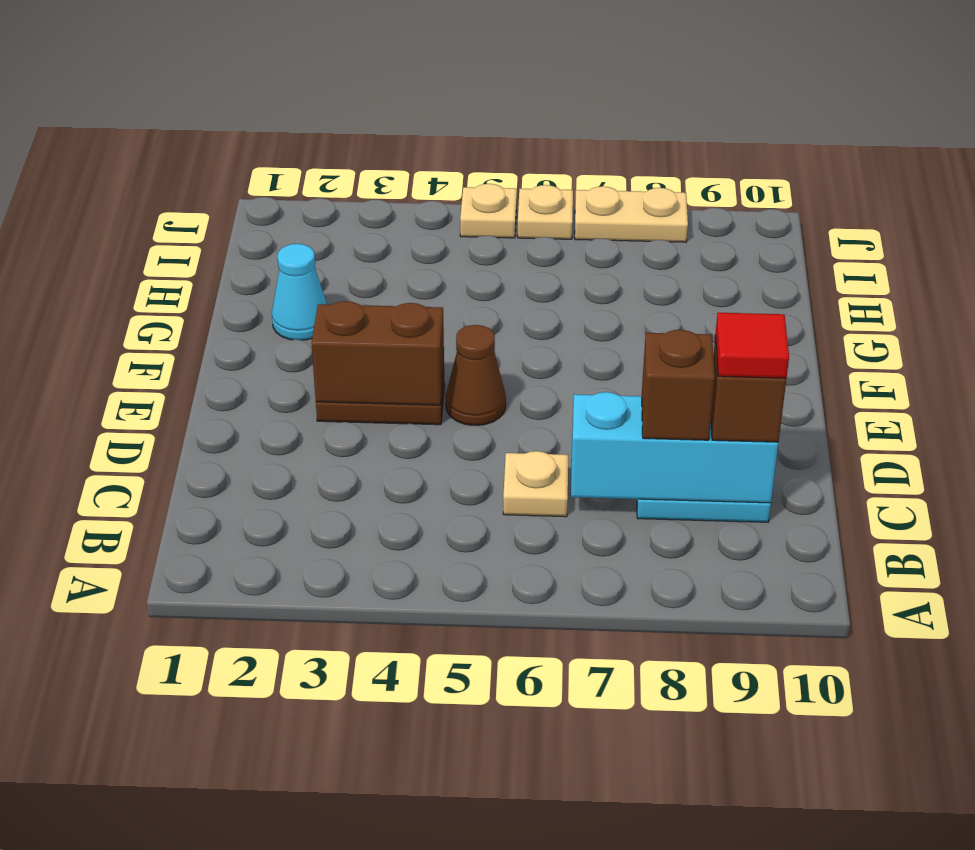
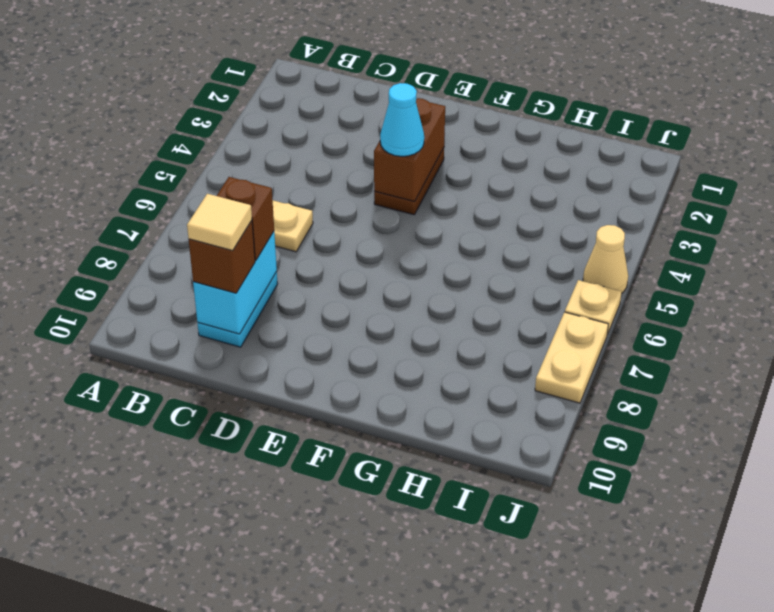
cyan brick C7:C9 level 2 -> cyan brick C8:C9 level 2
red tile C9 level 4 -> tan tile C9 level 4
brown cone E5 level 1 -> none
cyan cone G2 level 1 -> cyan cone E4 level 3
tan plate J5 level 1 -> tan cone J5 level 1

